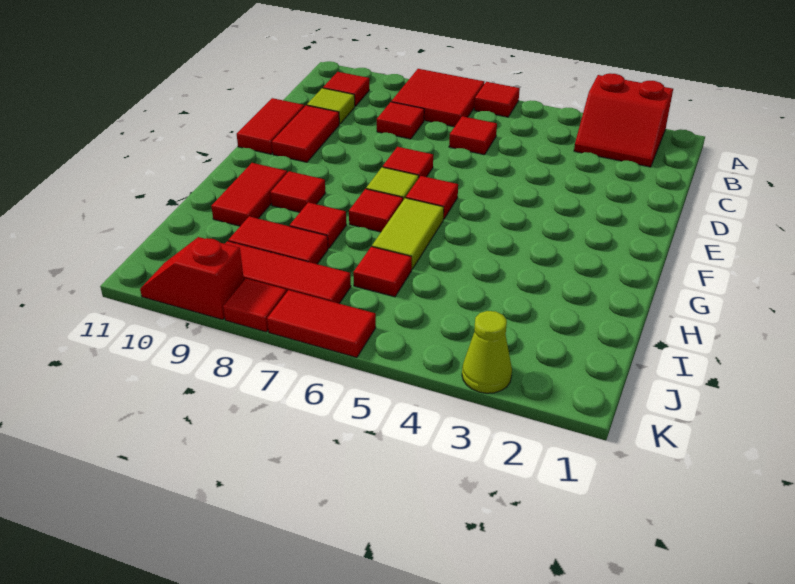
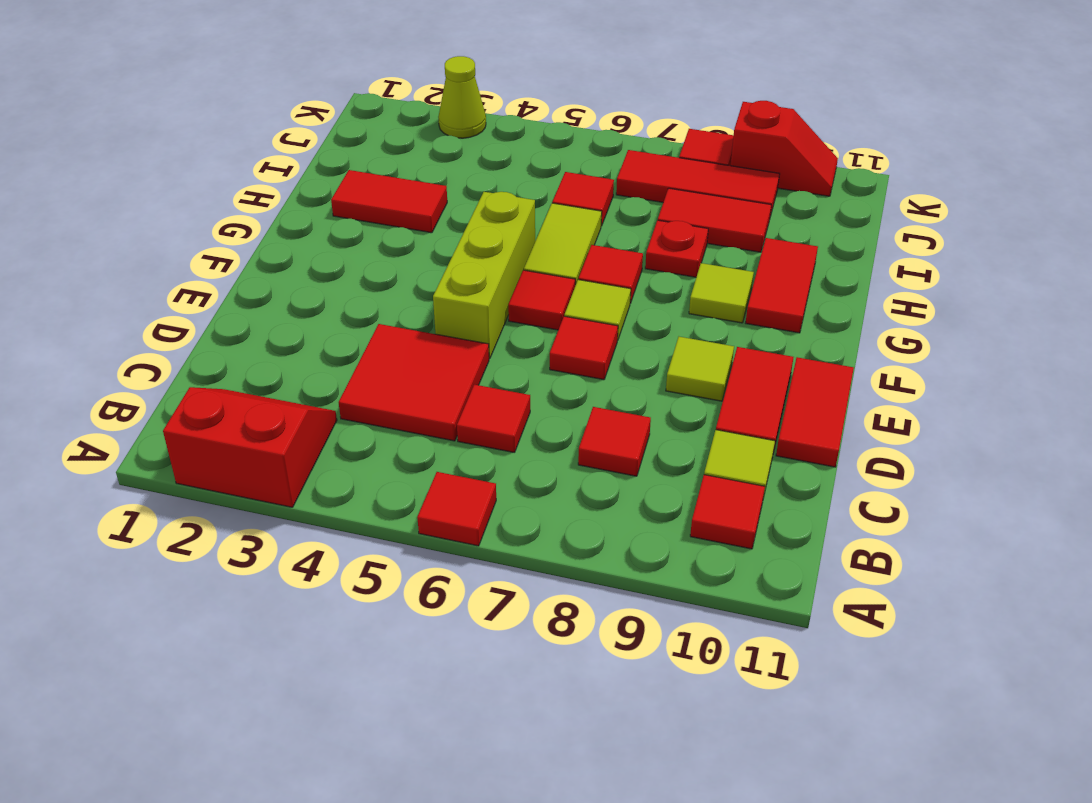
red tile A7:B8 level 1 -> red tile C4:D5 level 1
none -> lime brick E5:G5 level 1
none -> lime tile E9 level 1
red tile G9 level 1 -> lime tile G9 level 1
red tile H8 level 1 -> red plate H8 level 1
red tile K6:K7 level 1 -> red tile H2:H3 level 1

